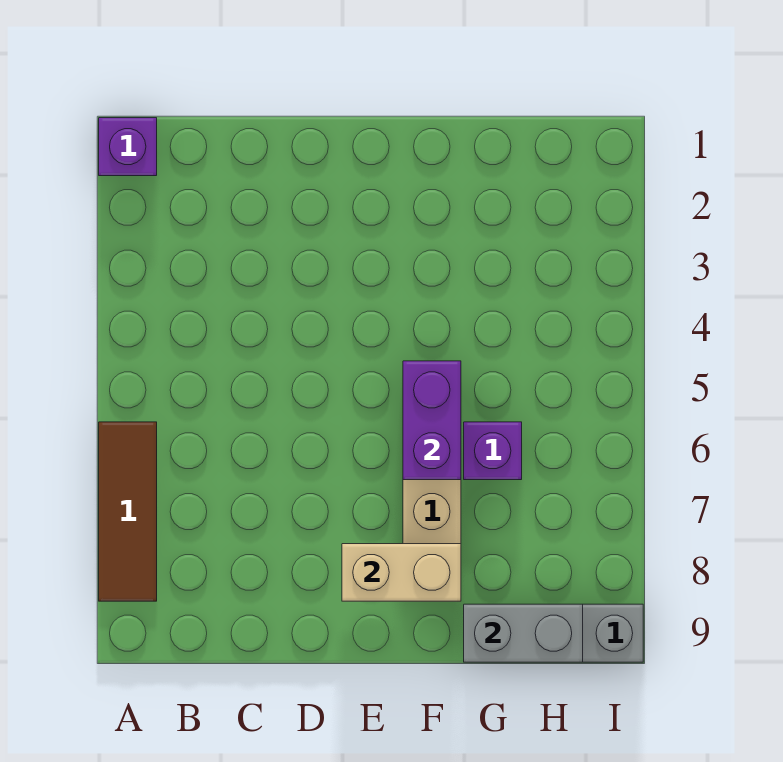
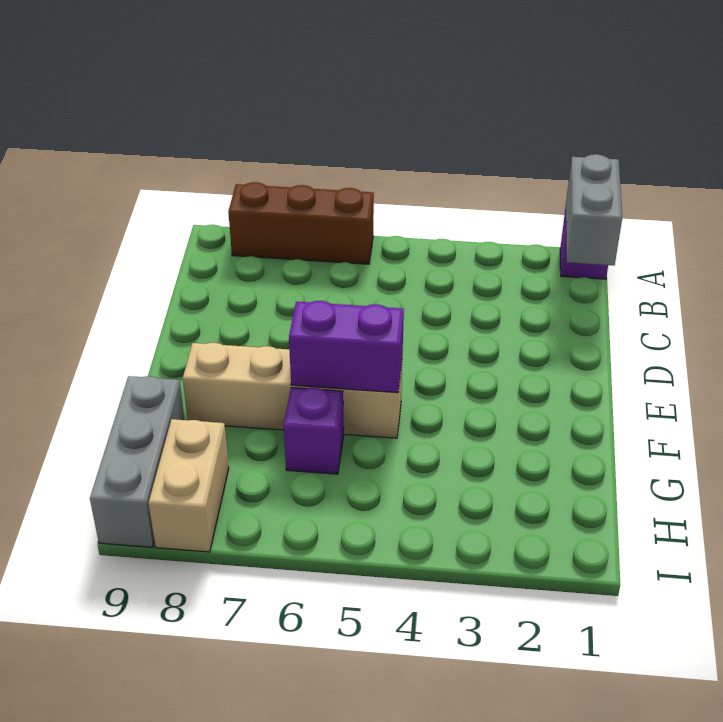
brown tile A6:A8 level 1 -> brown brick A6:A8 level 1
tan brick E8:F8 level 2 -> tan brick H8:I8 level 1
grey brick G9:H9 level 2 -> grey brick A1:B1 level 2

